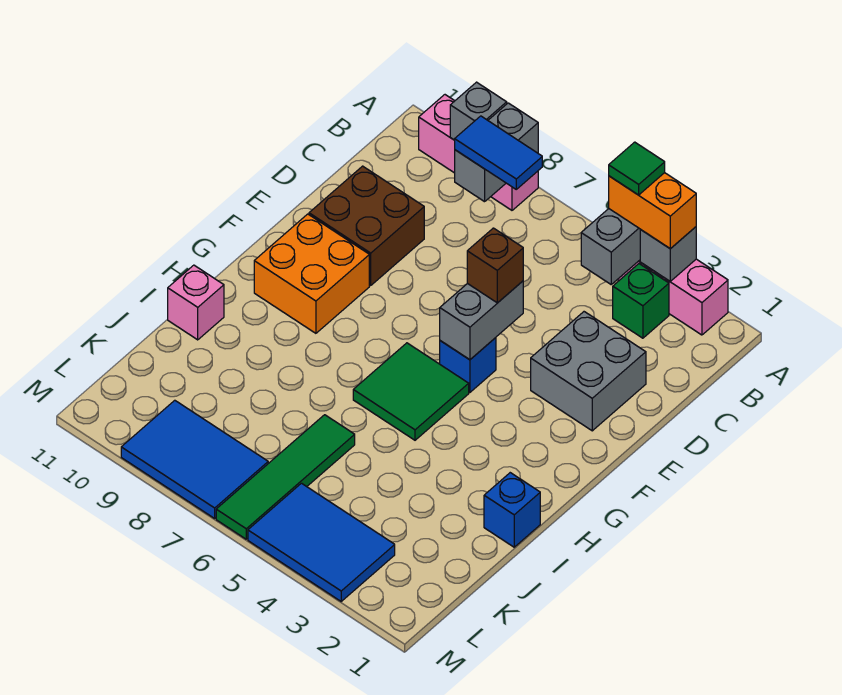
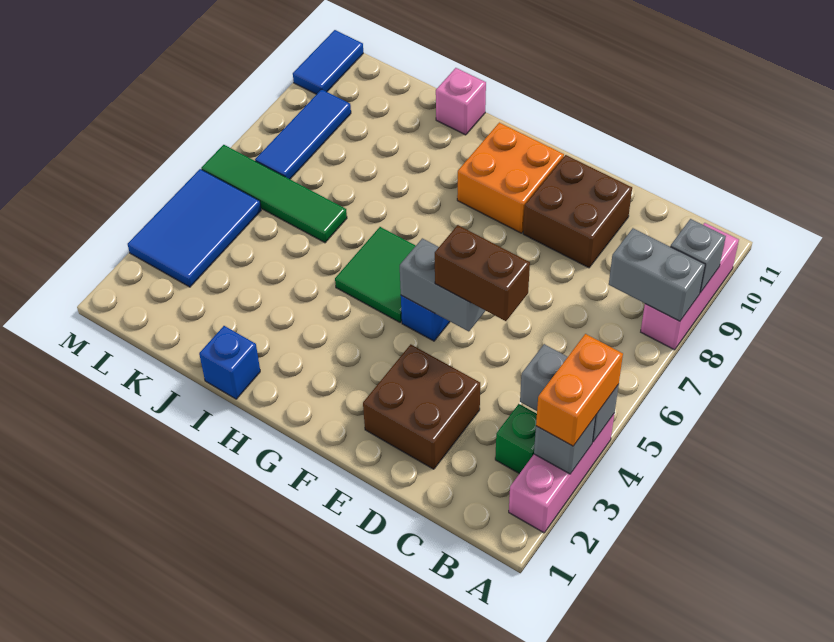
green tile A4 level 4 -> none
blue tile B7:B8 level 3 -> blue tile M10:M11 level 1
grey brick D2:E3 level 1 -> brown brick D2:E3 level 1
brown brick E5 level 3 -> brown brick D5:E5 level 3
blue tile L7:M9 level 1 -> blue tile L7:L9 level 1

